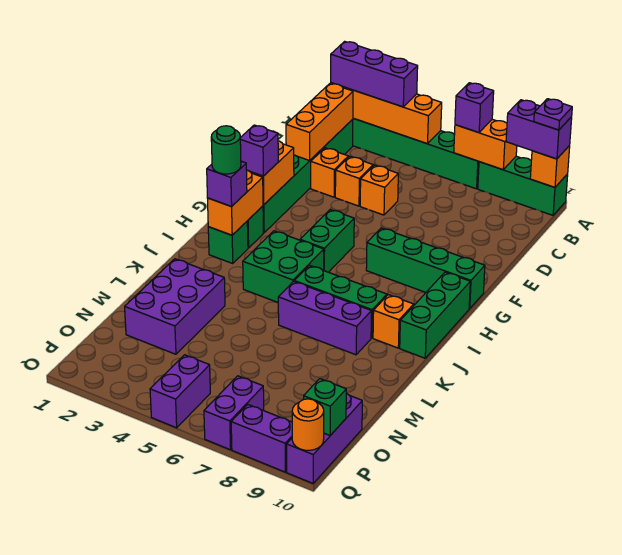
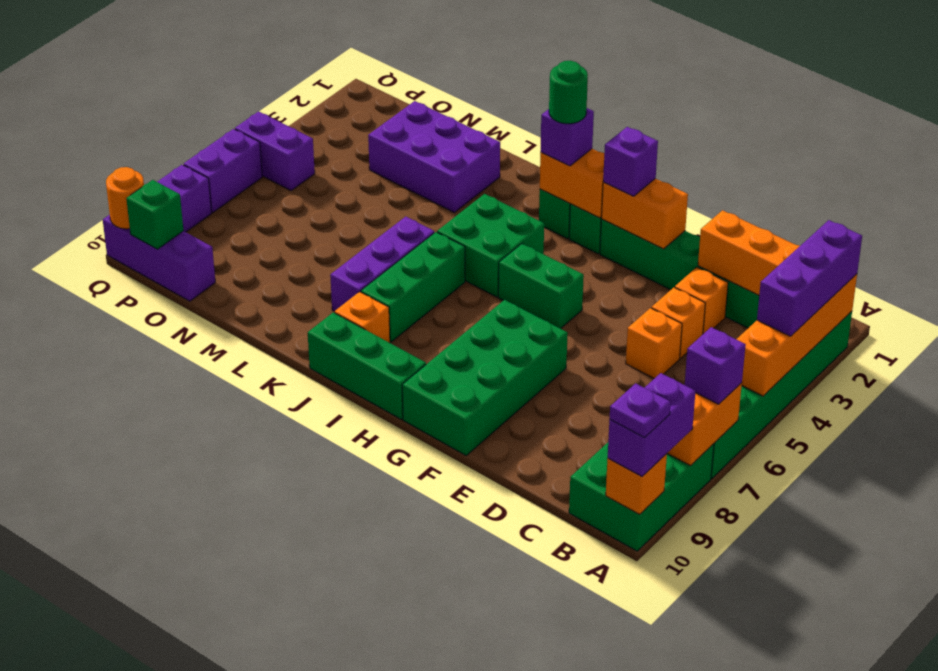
green brick A8:A10 level 1 -> green brick A8:B10 level 1
green brick G7:G10 level 1 -> green brick F7:G10 level 1
purple brick P7:Q7 level 1 -> purple brick Q6:Q7 level 1

